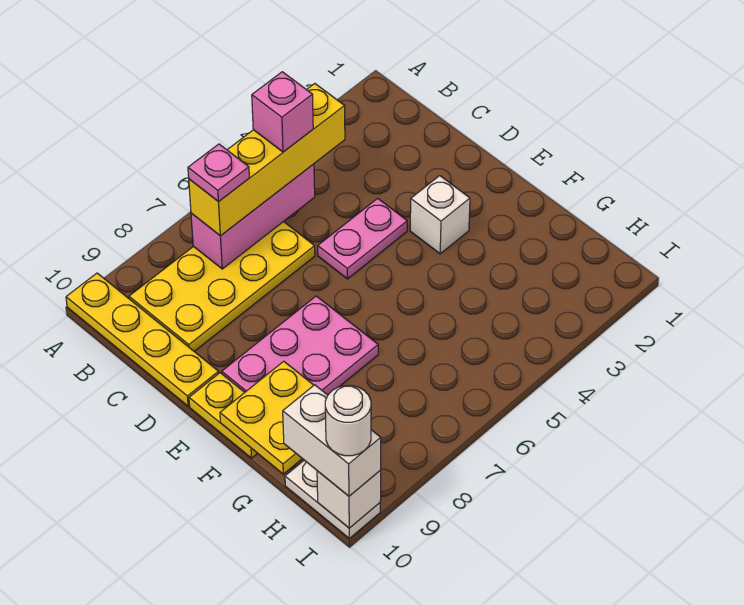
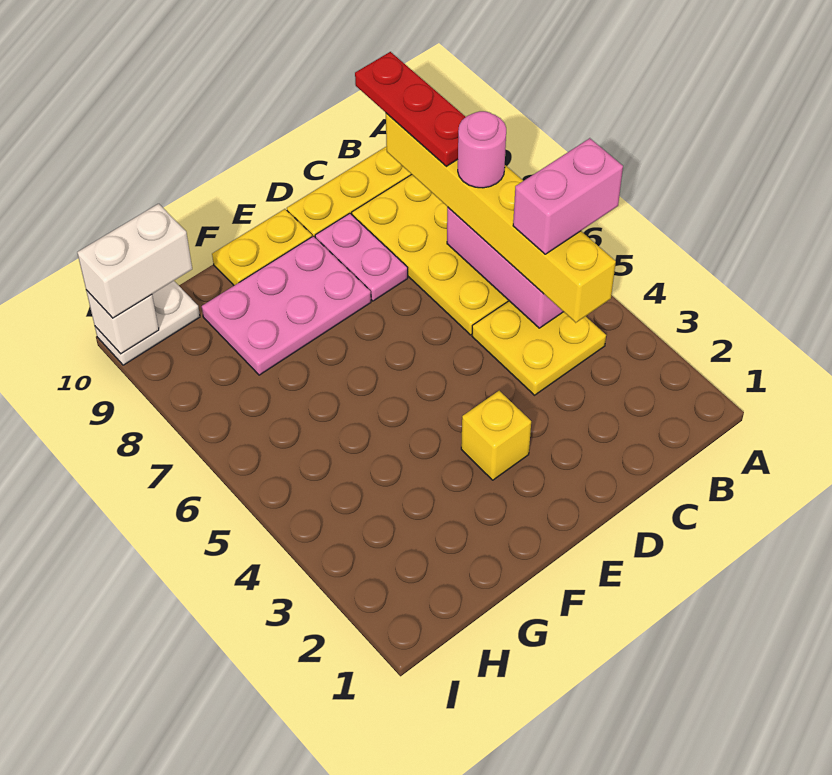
yellow brick B4:B7 level 3 -> yellow brick B4:B9 level 3
pink brick B5 level 4 -> pink brick A5:B5 level 4
pink plate B7 level 4 -> pink round brick B7 level 4
none -> red plate B8:B10 level 4
pink plate D4:D5 level 1 -> pink plate D8:D9 level 1
white brick E3 level 1 -> yellow brick E3 level 1
pink plate E7:F9 level 1 -> pink plate E8:G9 level 1
yellow plate F9:G10 level 2 -> yellow plate B4:C5 level 1
white round brick I10 level 4 -> none

